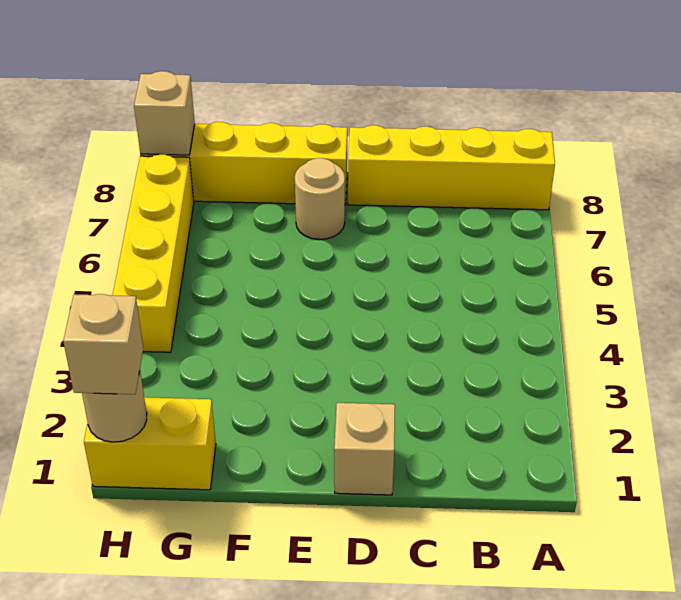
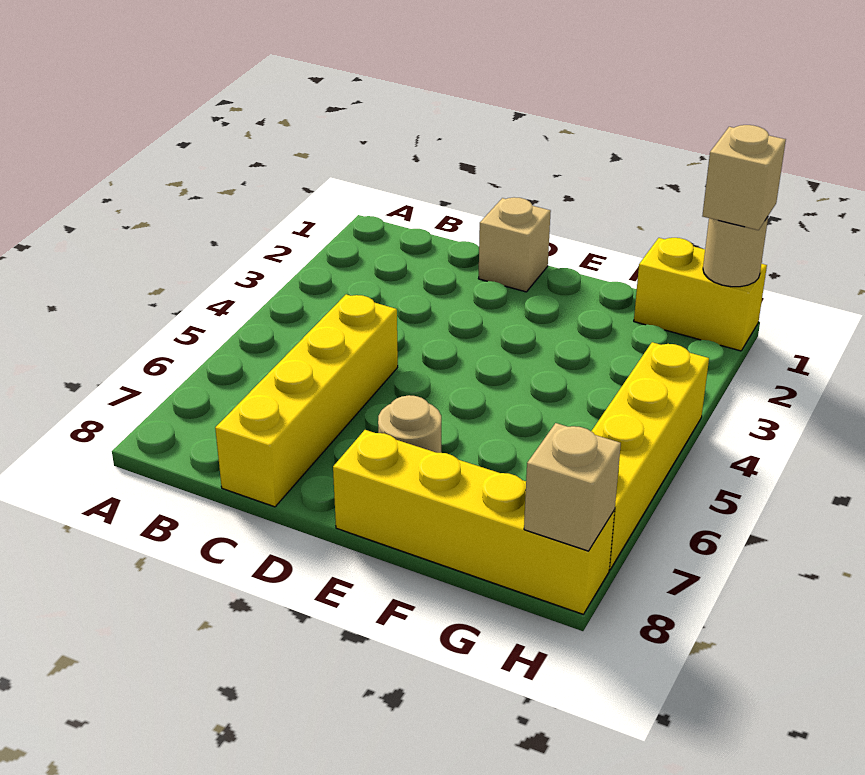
yellow brick A8:D8 level 1 -> yellow brick C5:C8 level 1

